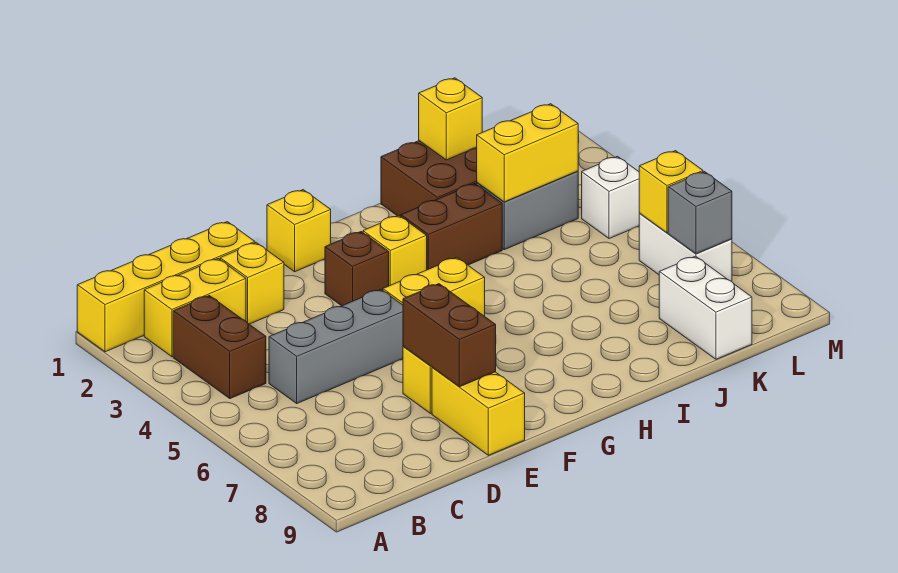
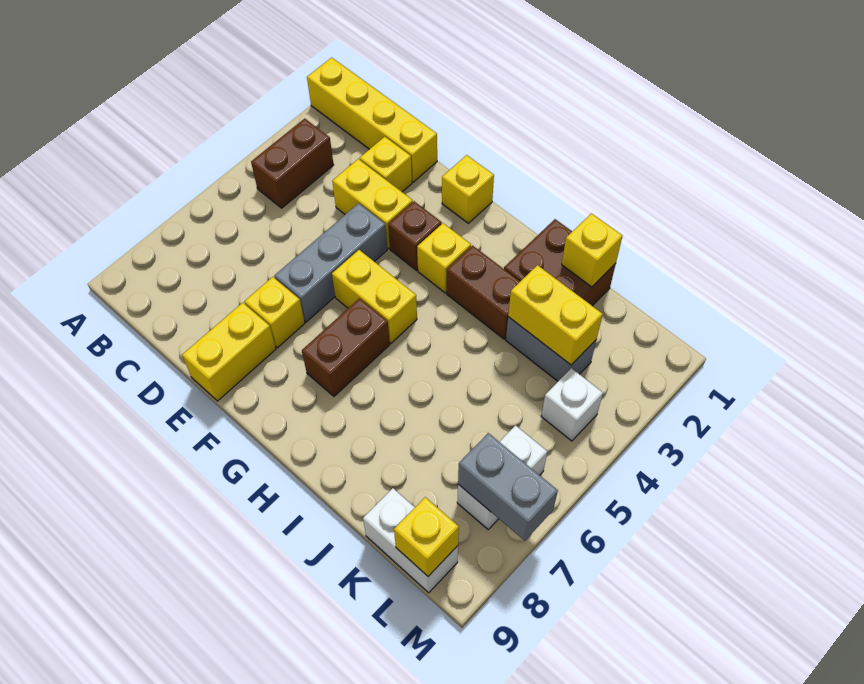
yellow brick B2:C2 level 1 -> yellow brick D3:E3 level 1
grey brick C5:E5 level 1 -> grey brick E4:E6 level 1
brown brick E7:E8 level 2 -> brown brick G6:G7 level 1
white brick K8:K9 level 1 -> white brick K9:L9 level 1
yellow brick L6 level 2 -> yellow brick L9 level 2
grey brick L7 level 2 -> grey brick L7:M7 level 2

